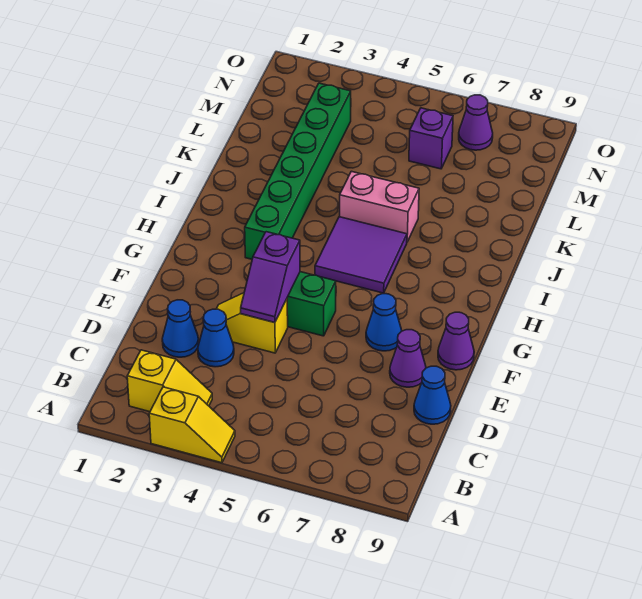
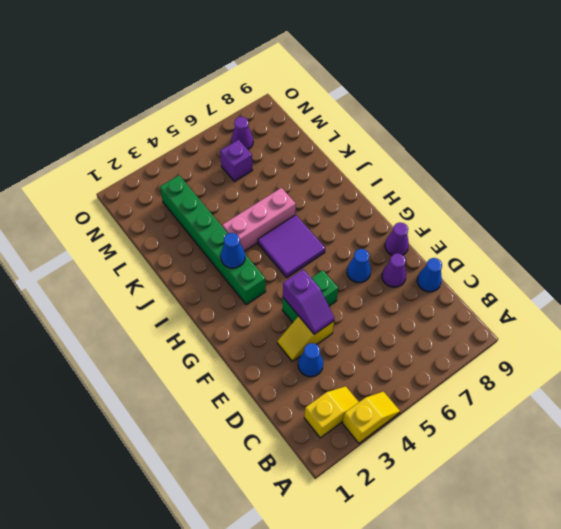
blue cone D2 level 1 -> blue cone I3 level 2
pink brick J5:J6 level 1 -> pink brick J4:J6 level 1

